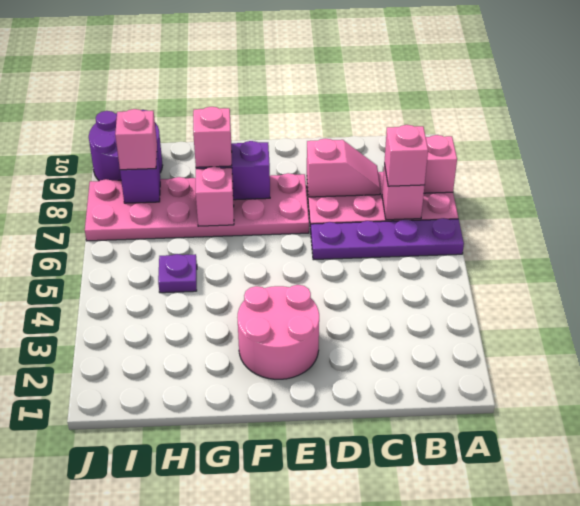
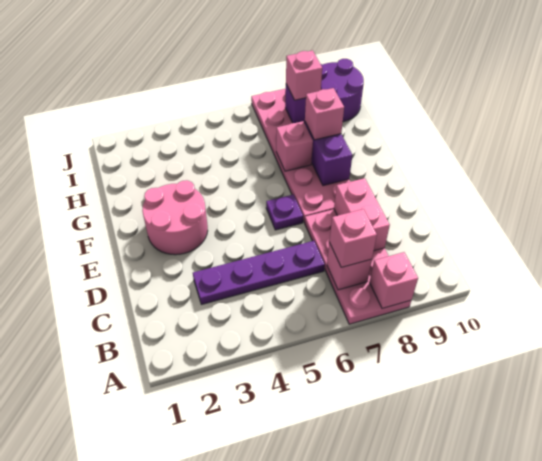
purple plate A6:D6 level 1 -> purple plate C3:C6 level 1
pink slope C8:D8 level 2 top D -> pink brick C8:D8 level 2
purple plate H5 level 1 -> purple plate E6 level 1

